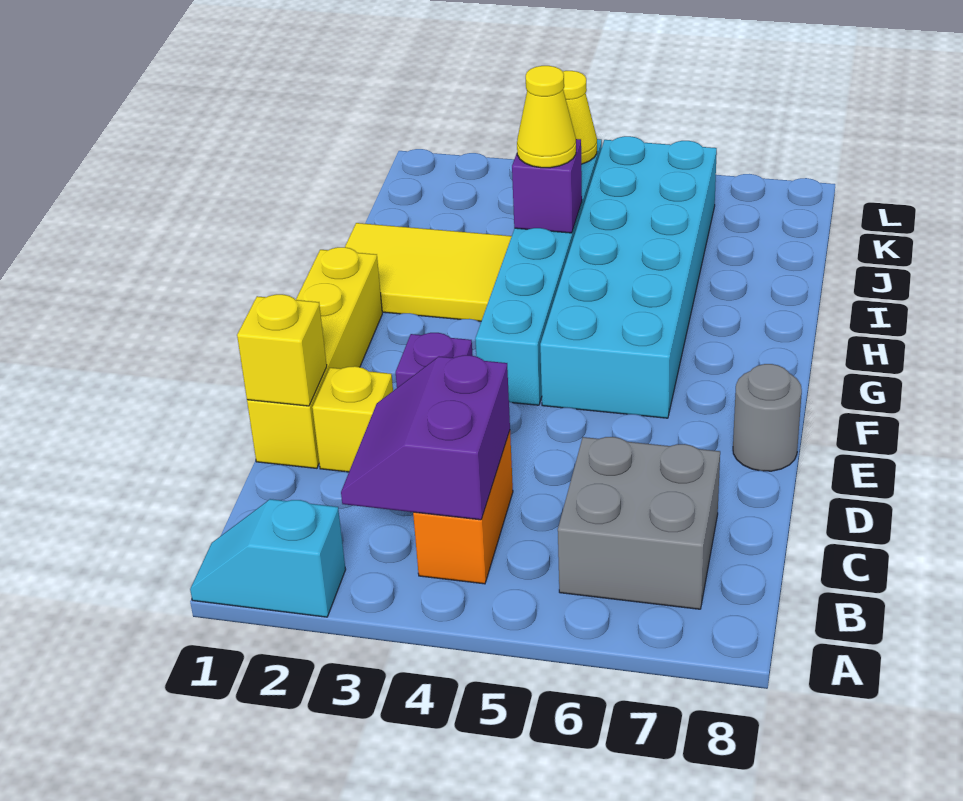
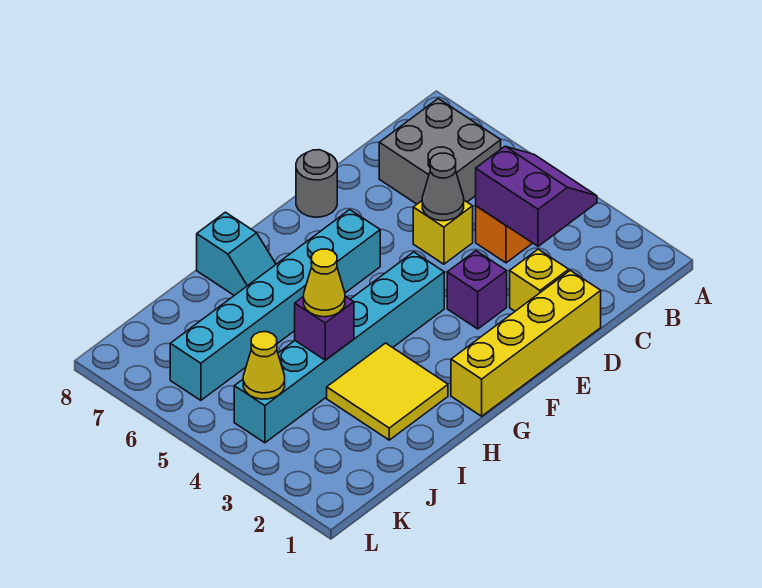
cyan slope A1:A2 level 1 top 2 -> cyan slope H7:H8 level 1 top 8
purple slope B3:C4 level 2 top 4 -> purple slope B3:C4 level 2 top C
yellow brick D1 level 2 -> yellow brick D5 level 1
none -> grey cone D5 level 2
cyan brick F5:K6 level 1 -> cyan brick F6:K6 level 1
yellow tile H1:I3 level 1 -> yellow tile H2:I3 level 1

